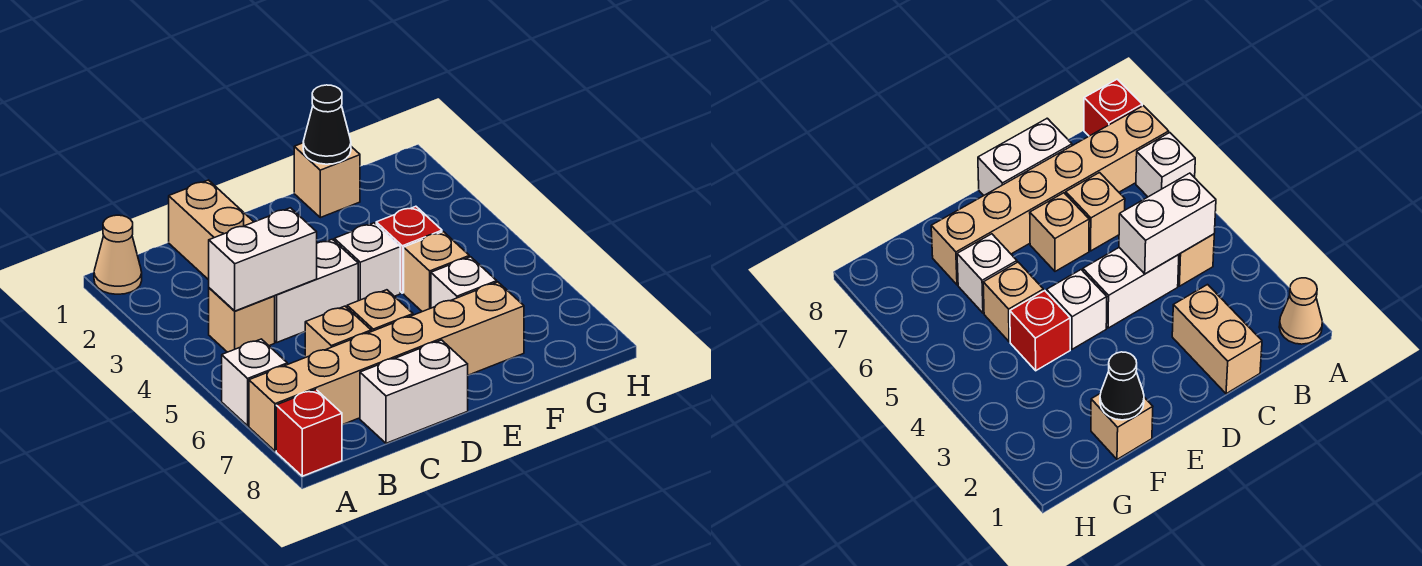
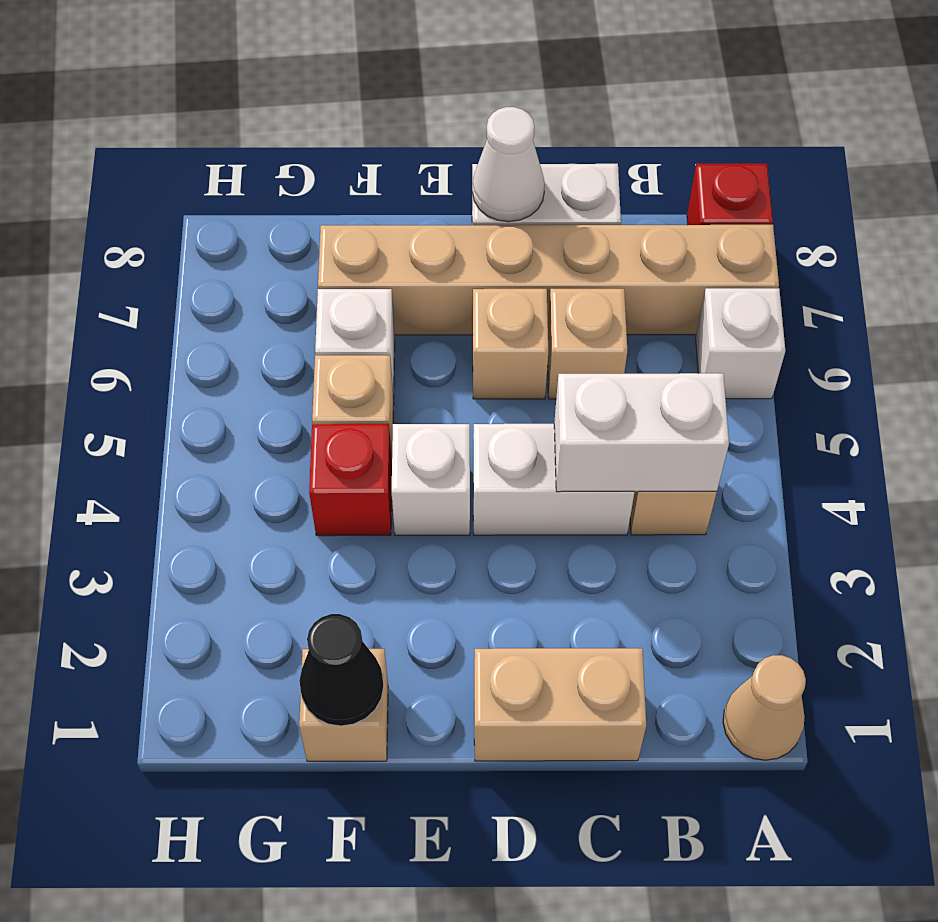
tan brick C1:C2 level 1 -> tan brick C1:D1 level 1
none -> white cone D8 level 2

